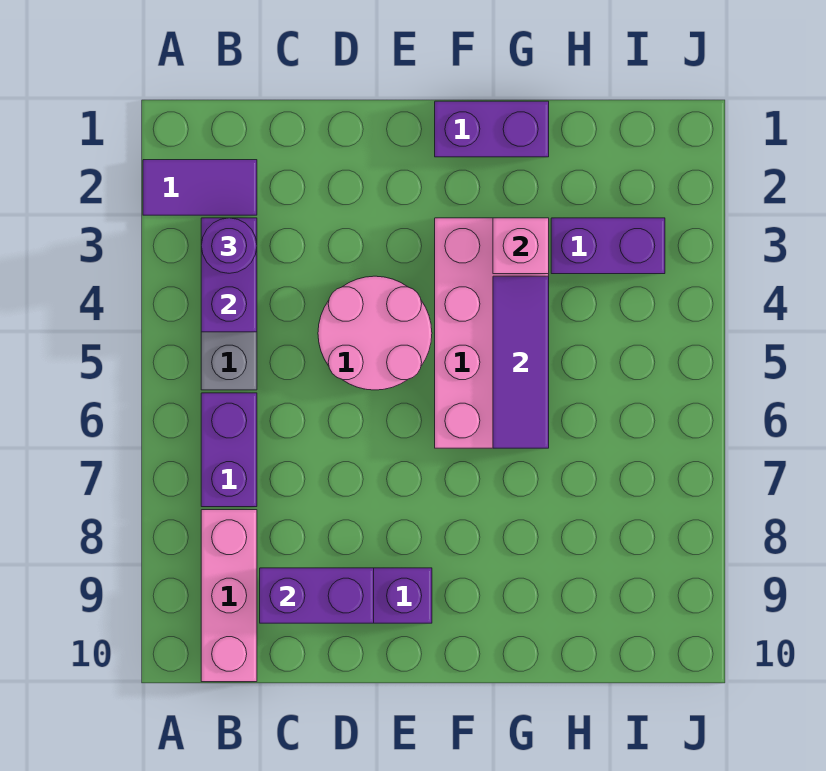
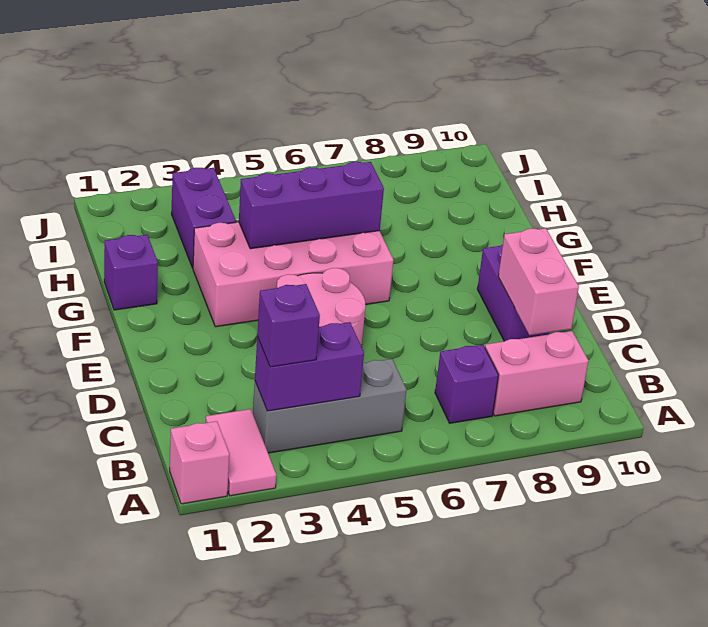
purple tile A2:B2 level 1 -> pink tile A2:B2 level 1
purple round brick B3 level 3 -> purple brick B3 level 3
purple brick B6:B7 level 1 -> purple brick B7 level 1
pink brick B8:B10 level 1 -> pink brick B8:B9 level 1
purple brick C9:D9 level 2 -> pink brick C9:D9 level 2
purple brick F1:G1 level 1 -> purple brick G1 level 1
pink brick G3 level 2 -> pink brick A1 level 1
purple tile G4:G6 level 2 -> purple brick G4:G6 level 2

